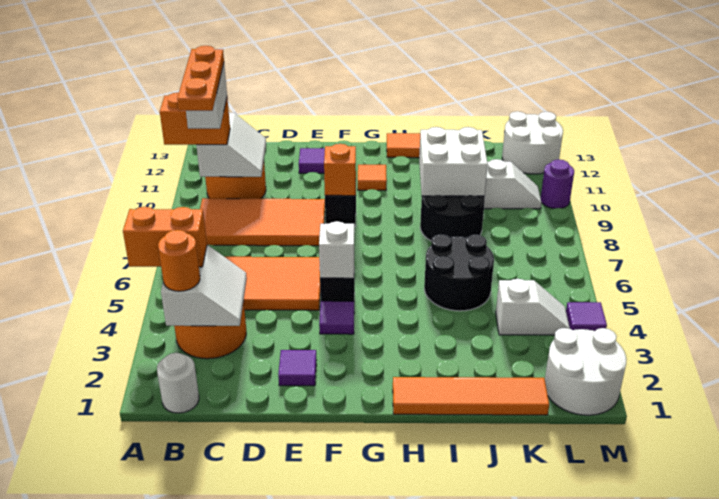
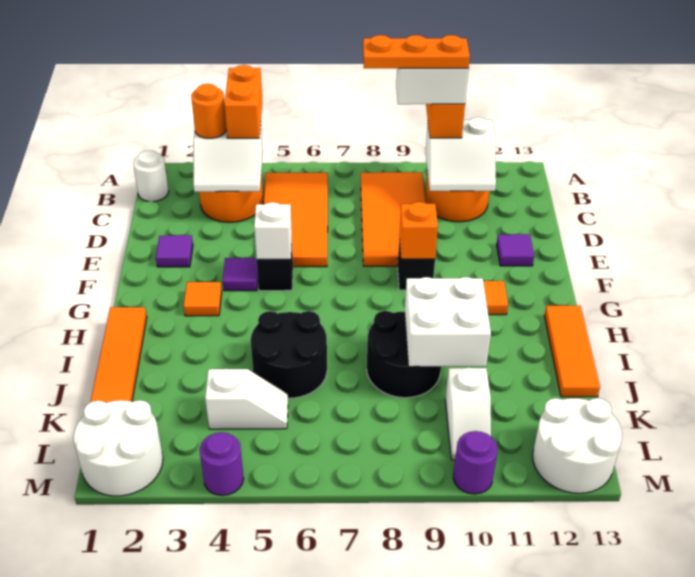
none -> orange tile G3 level 1
white slope K4:L4 level 1 top K -> white slope K4:K5 level 1 top 4
purple tile M4 level 1 -> purple round brick M4 level 1

